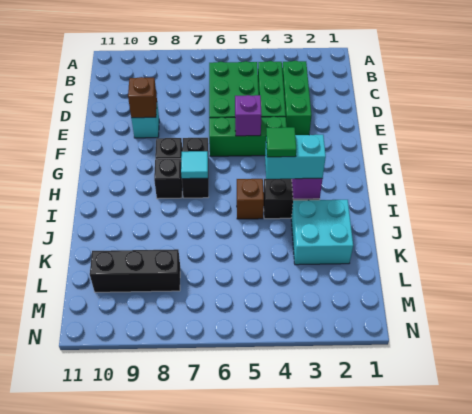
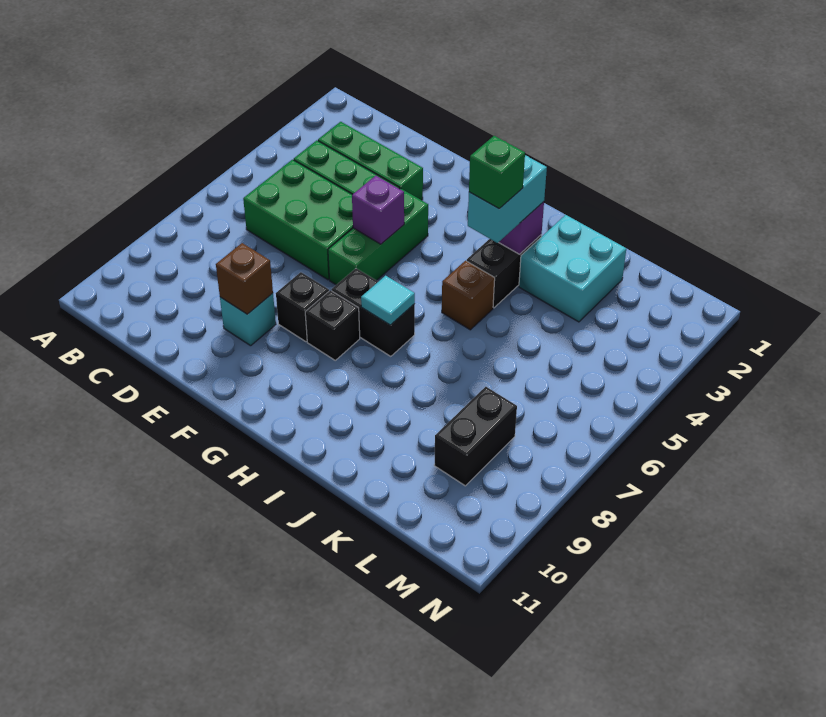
black brick H8 level 1 -> black brick F8 level 1
green tile I4 level 4 -> green brick I4 level 4
black brick L8:L10 level 1 -> black brick L8:L9 level 1

